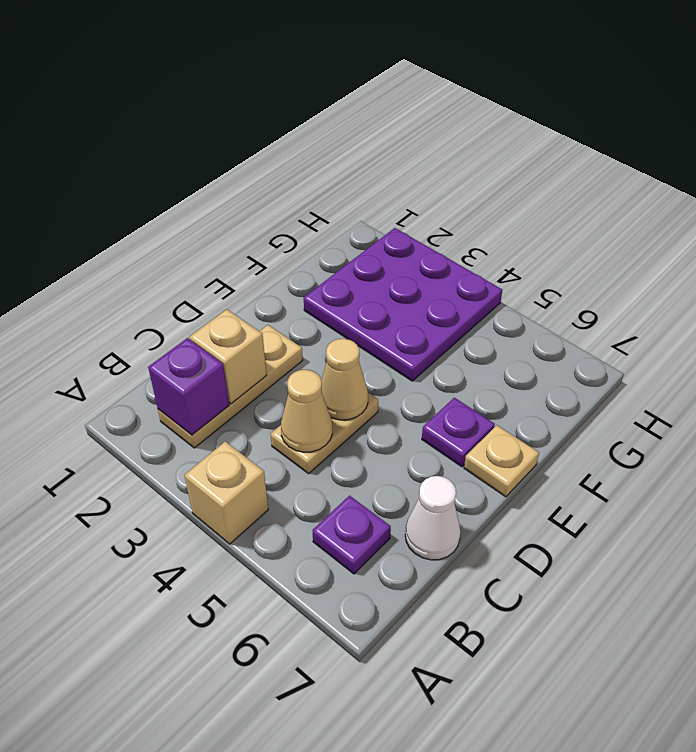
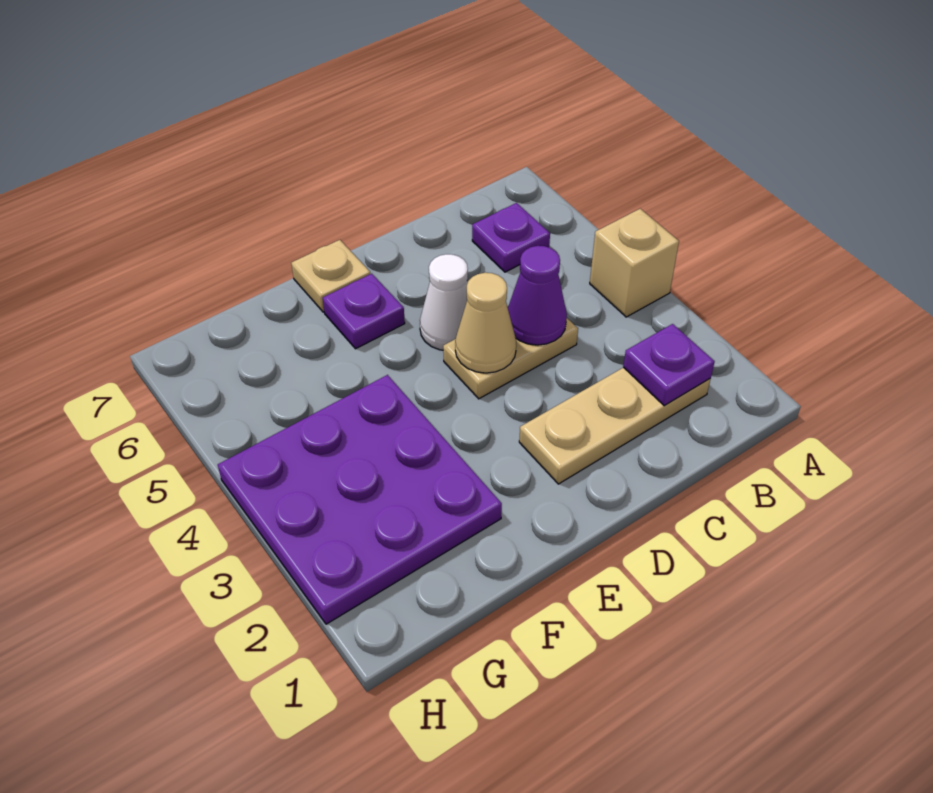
purple brick B2 level 2 -> purple plate B2 level 2
tan brick C2 level 2 -> none
tan cone C4 level 2 -> purple cone C4 level 2
white cone C7 level 1 -> white cone D5 level 1

